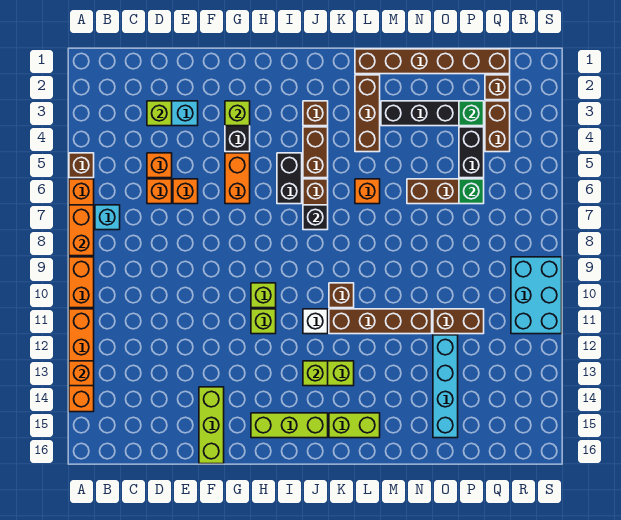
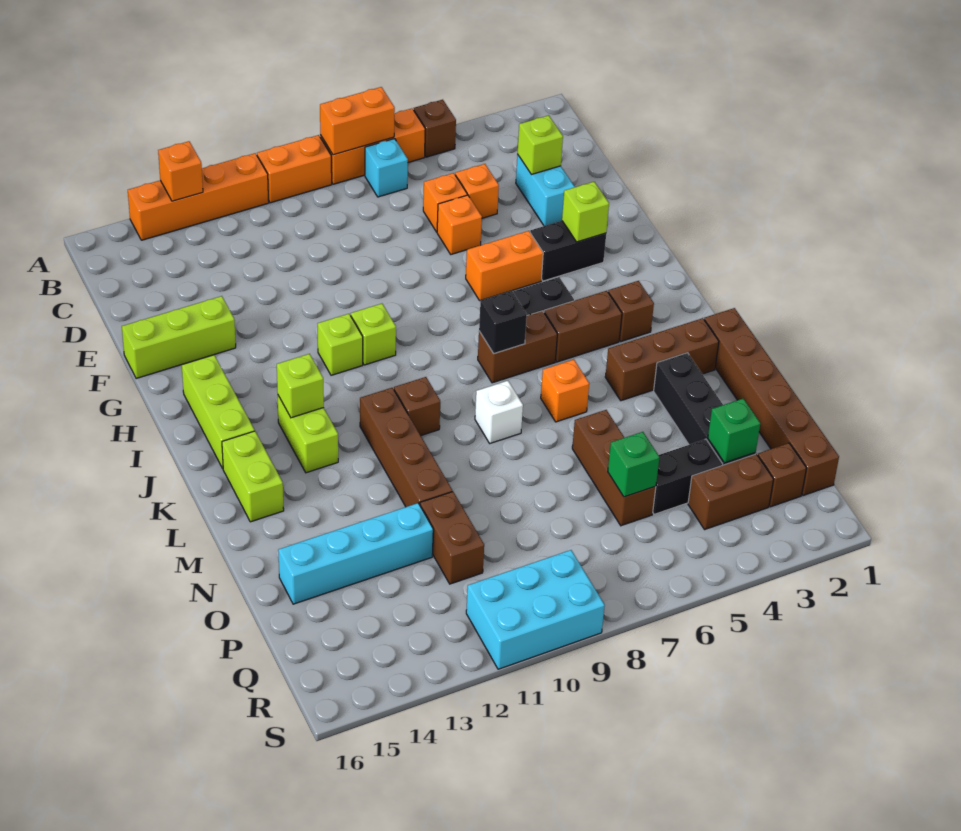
white brick J11 level 1 -> white brick L8 level 1

